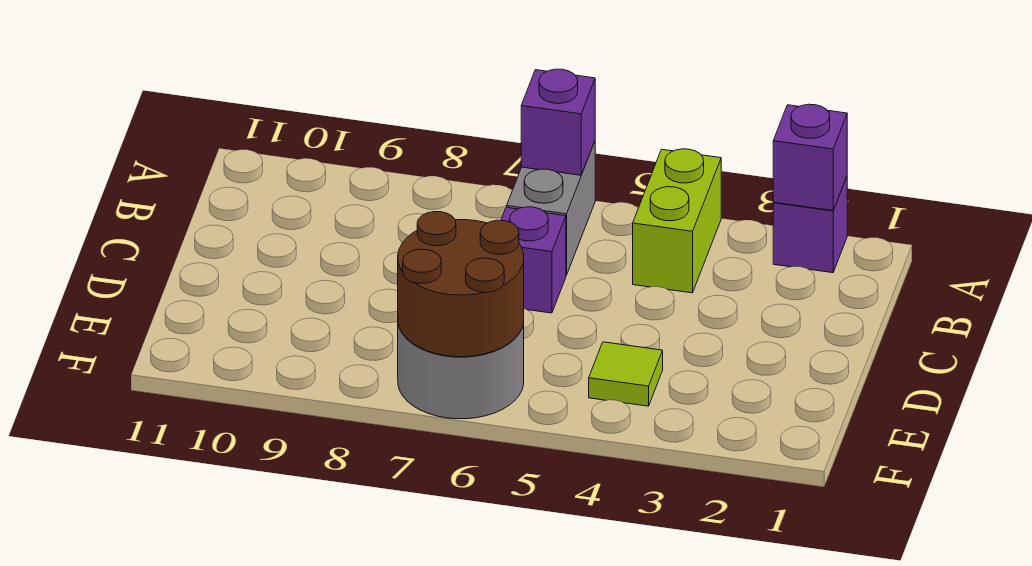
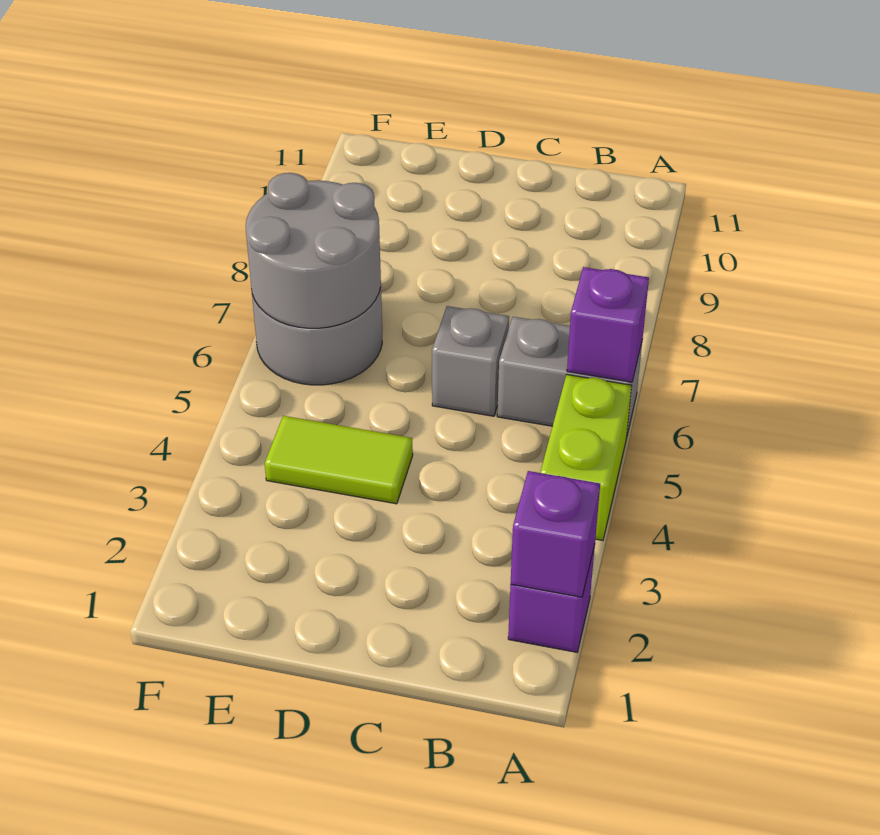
lime brick A4:B4 level 1 -> lime brick A4:A5 level 1
purple brick C6 level 1 -> grey brick C6 level 1
lime tile E4 level 1 -> lime tile D4:E4 level 1
brown round brick E6:F7 level 2 -> grey round brick E6:F7 level 2

